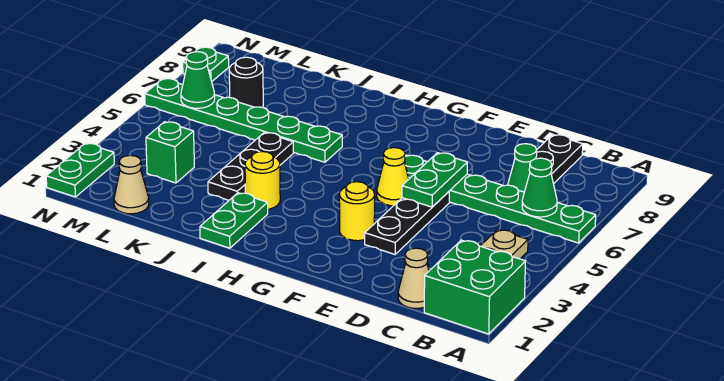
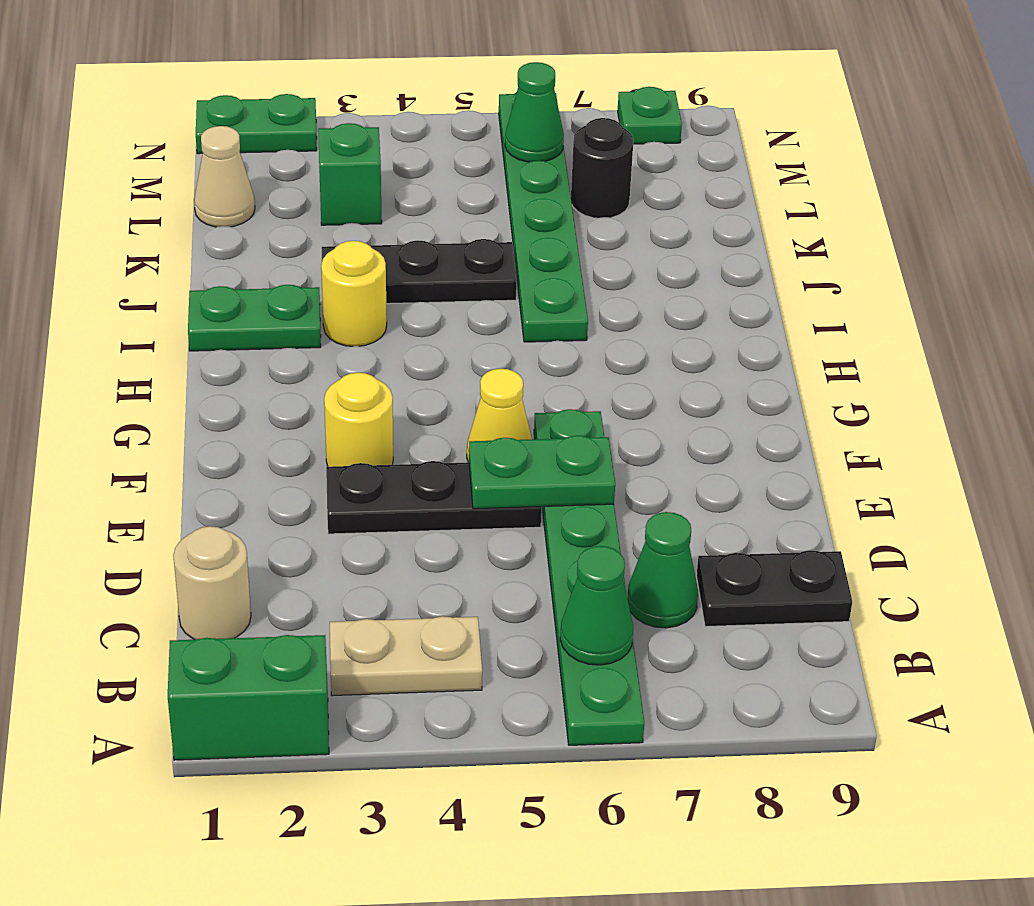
green brick A1:B2 level 1 -> green brick A1:A2 level 1
tan cone C1 level 1 -> tan round brick C1 level 1

